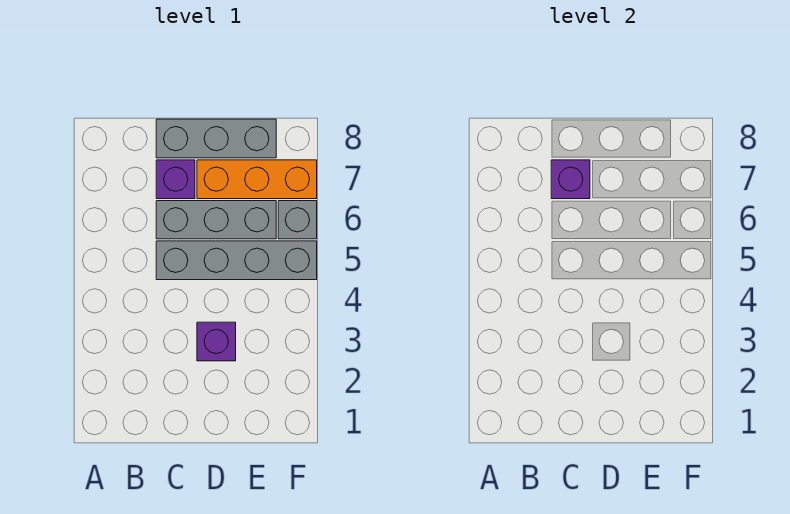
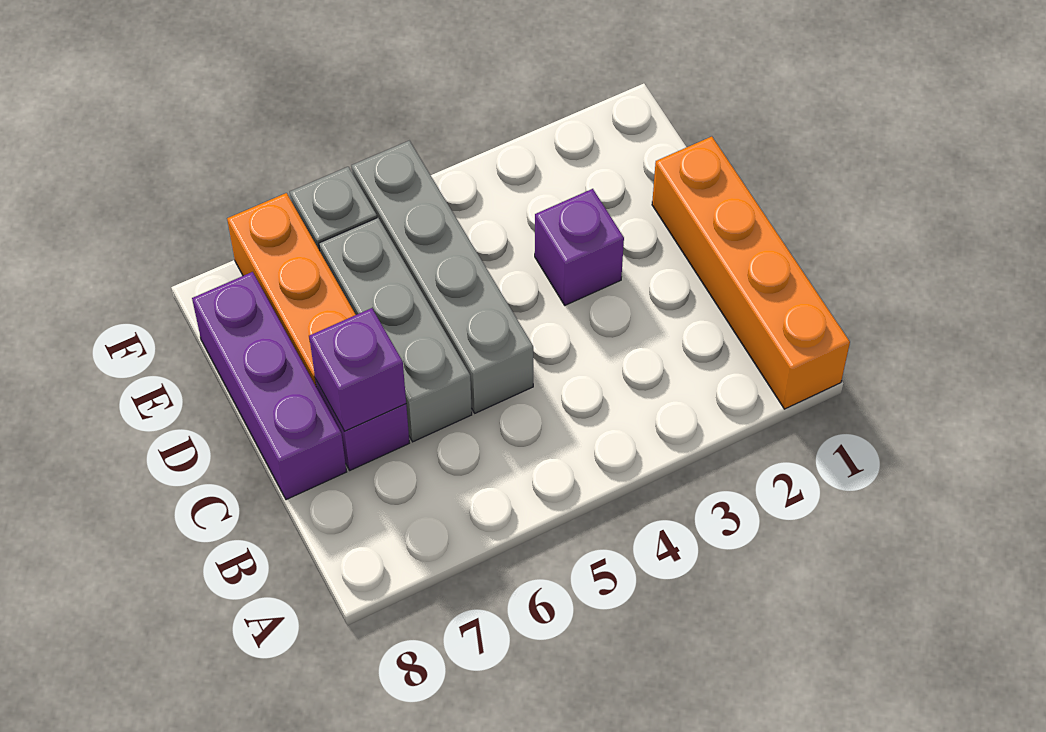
none -> orange brick A1:D1 level 1
grey brick C8:E8 level 1 -> purple brick C8:E8 level 1

